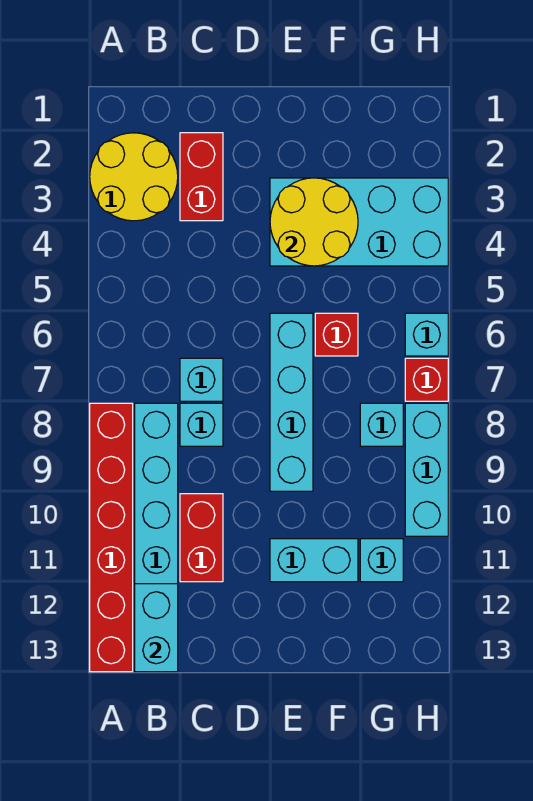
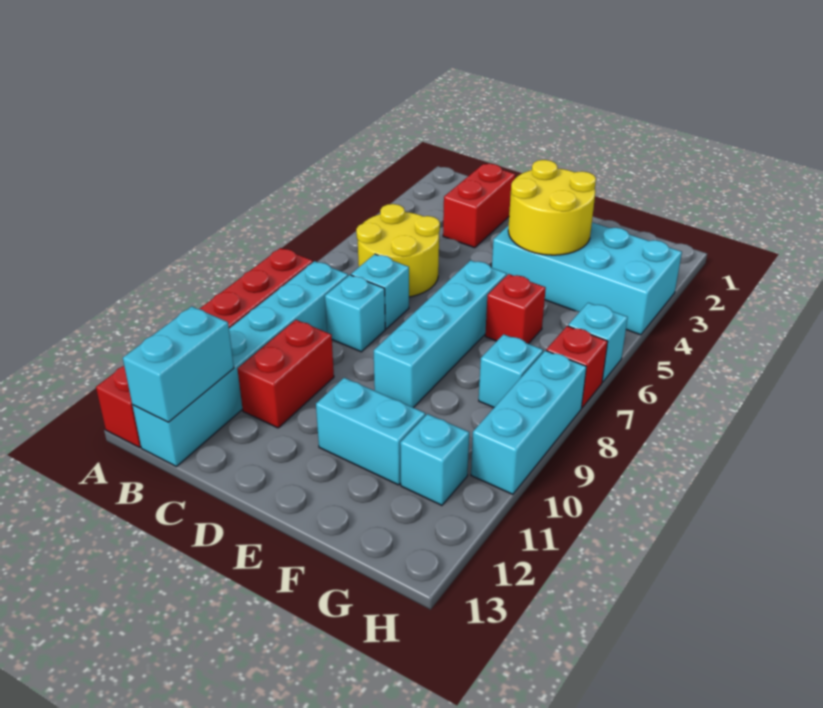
yellow round brick A2:B3 level 1 -> yellow round brick B5:C6 level 1

